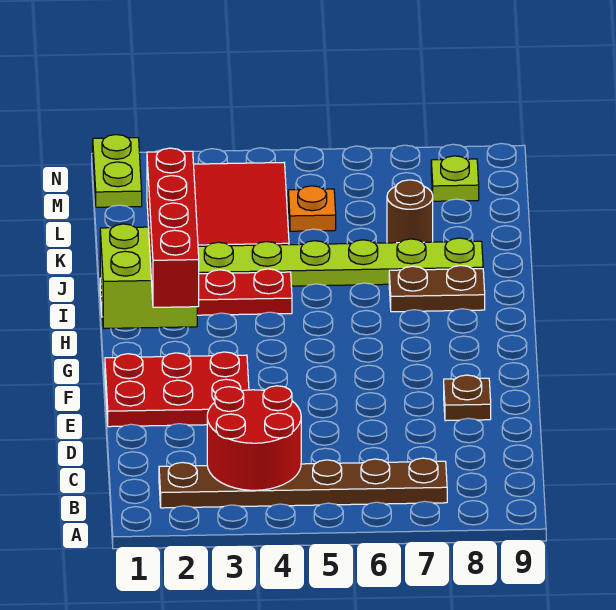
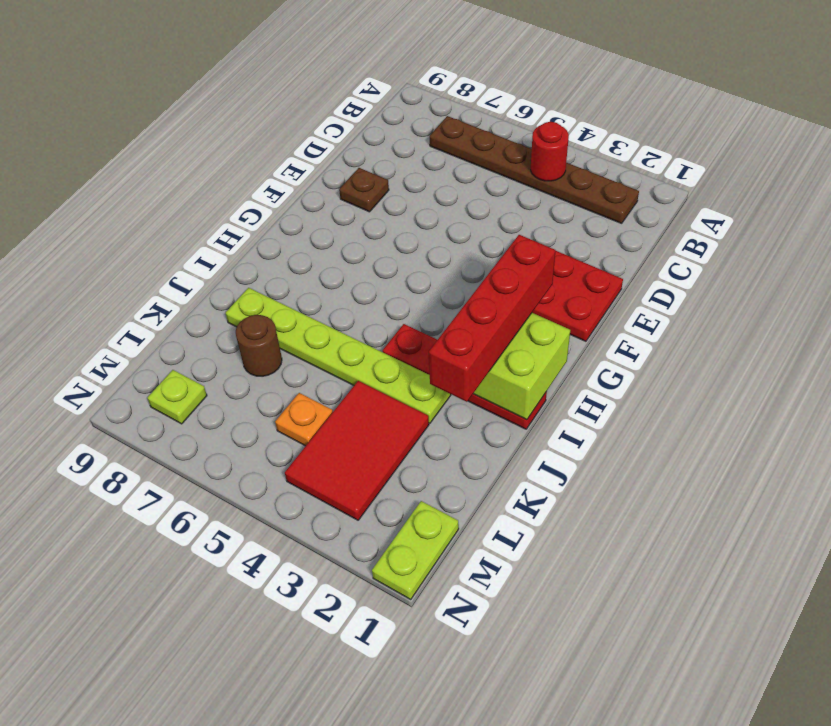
red round brick B3:C4 level 2 -> red round brick B4 level 2
brown plate I7:I8 level 1 -> none

